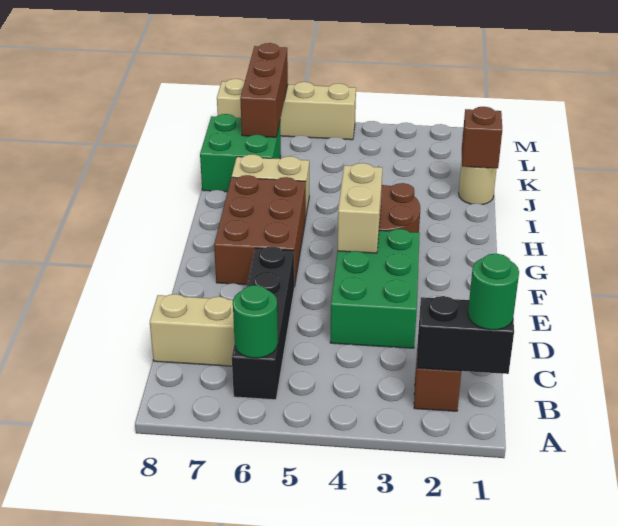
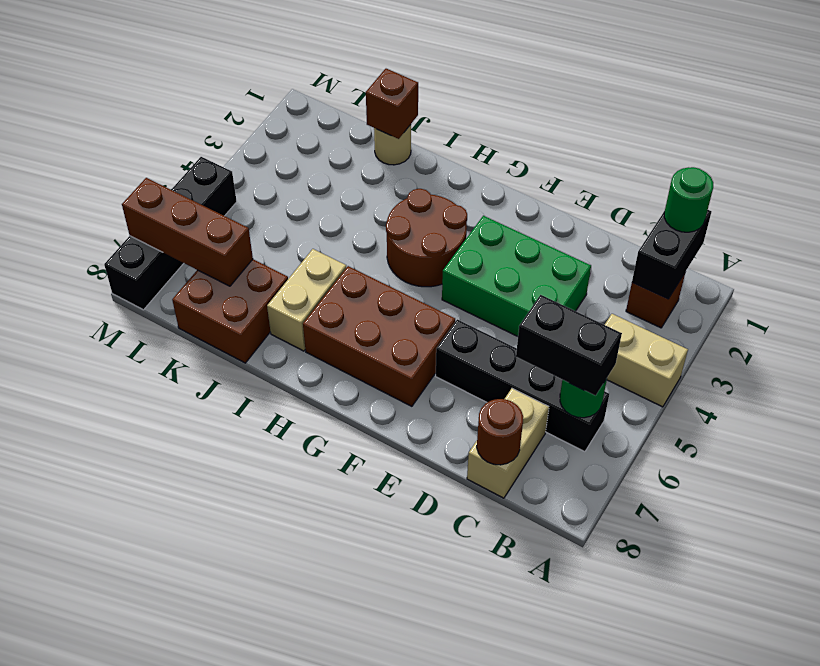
none -> black brick B6:C6 level 3
none -> brown round brick C8 level 2
tan brick F4:G4 level 2 -> tan brick A4:B4 level 1
green brick J7:K8 level 1 -> brown brick J7:K8 level 1
tan brick M5:M8 level 1 -> black brick M5:M8 level 1

